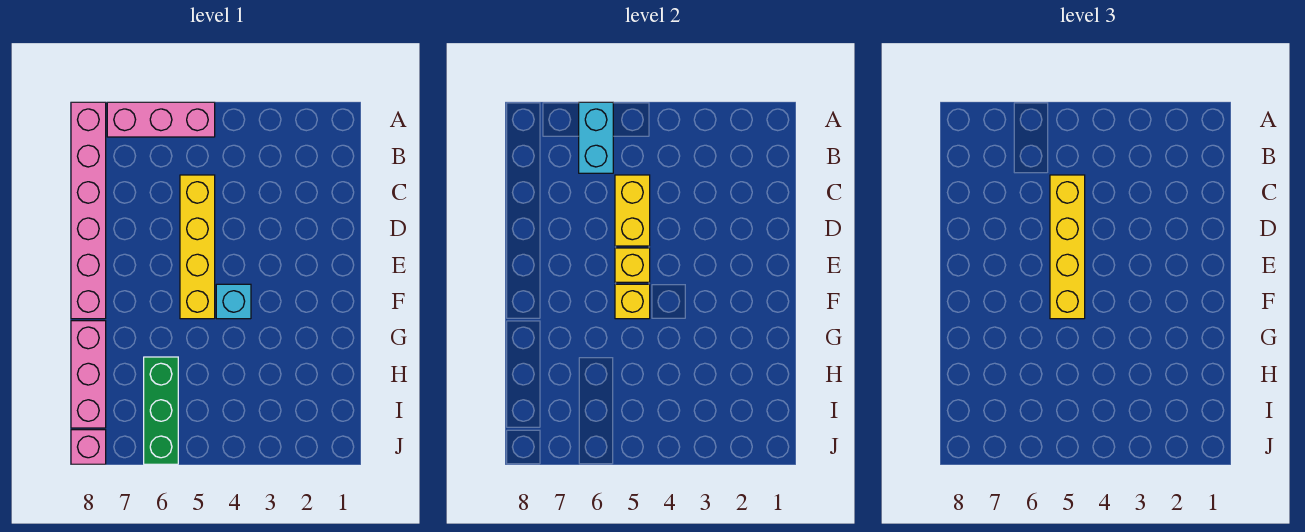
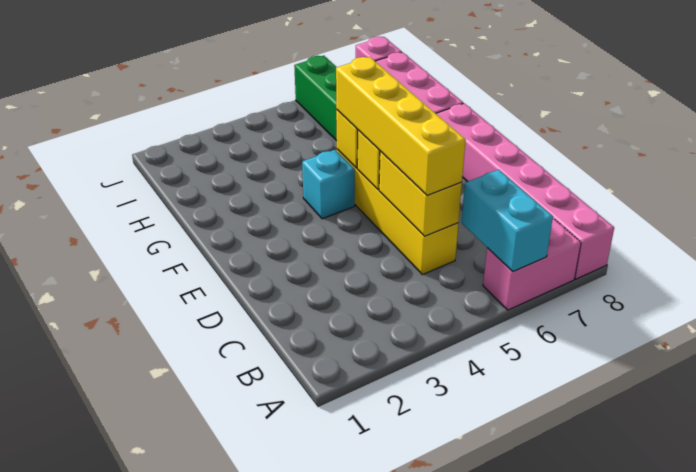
pink brick A5:A7 level 1 -> pink brick A6:A7 level 1

